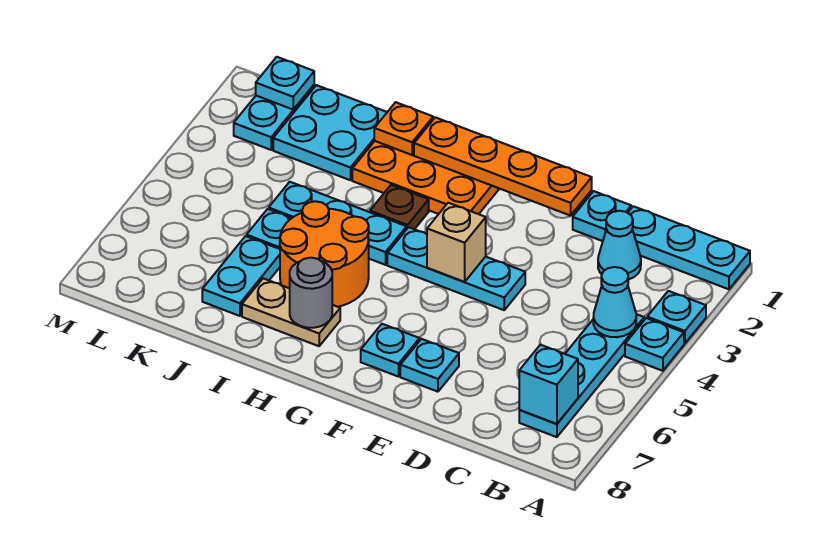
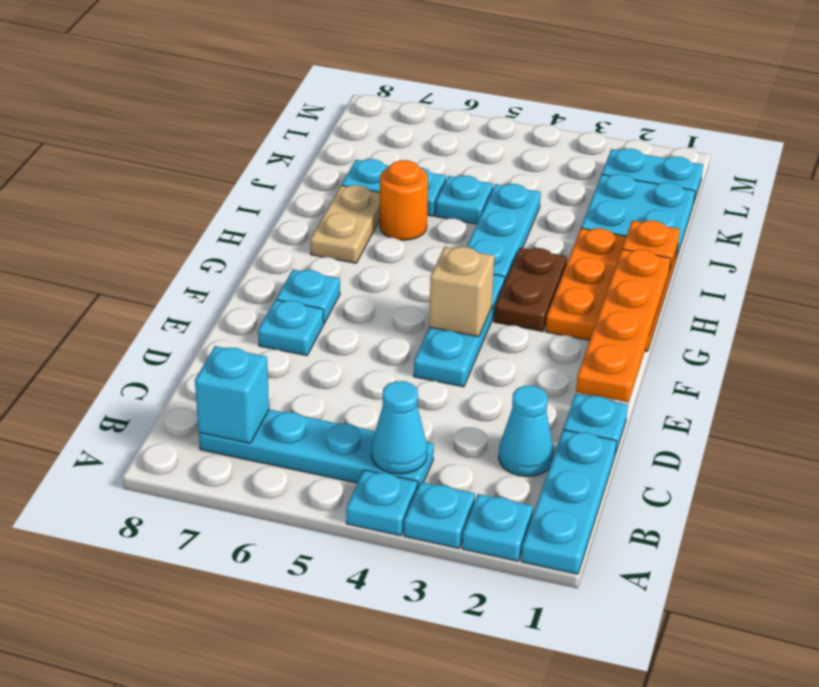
brown plate H3 level 1 -> brown plate G3:H3 level 1
orange round brick H5:I6 level 1 -> orange round brick I6 level 1
grey round brick H7 level 2 -> none
cyan plate L1 level 2 -> cyan plate A2 level 1

